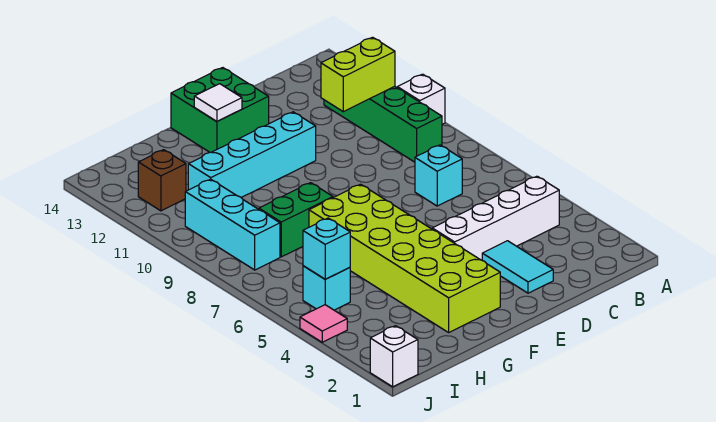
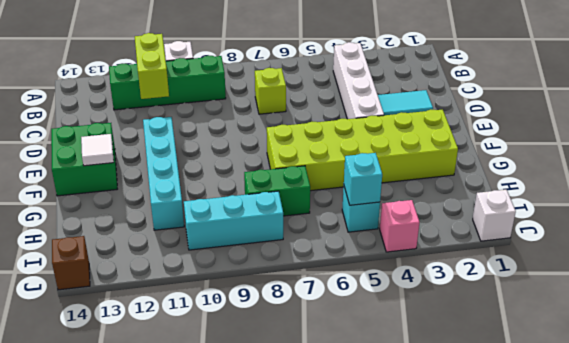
cyan brick C7 level 1 -> lime brick C7 level 1
green brick G8:H8 level 1 -> green brick H7:H8 level 1
brown brick I12 level 1 -> brown brick J14 level 1
pink tile J4 level 1 -> pink brick J4 level 1

